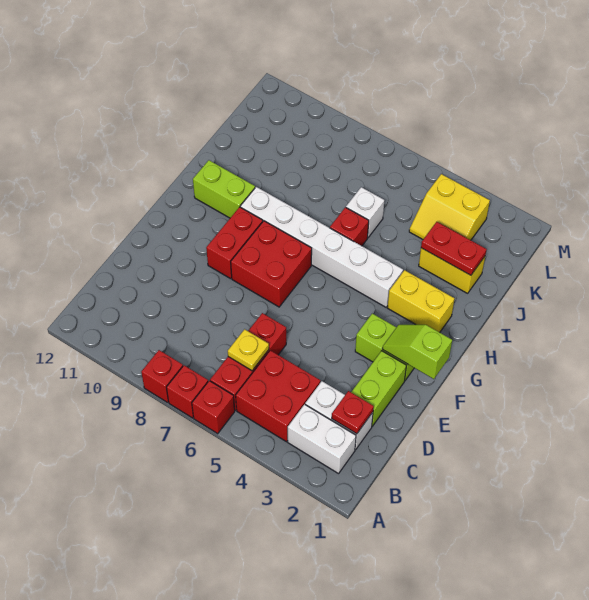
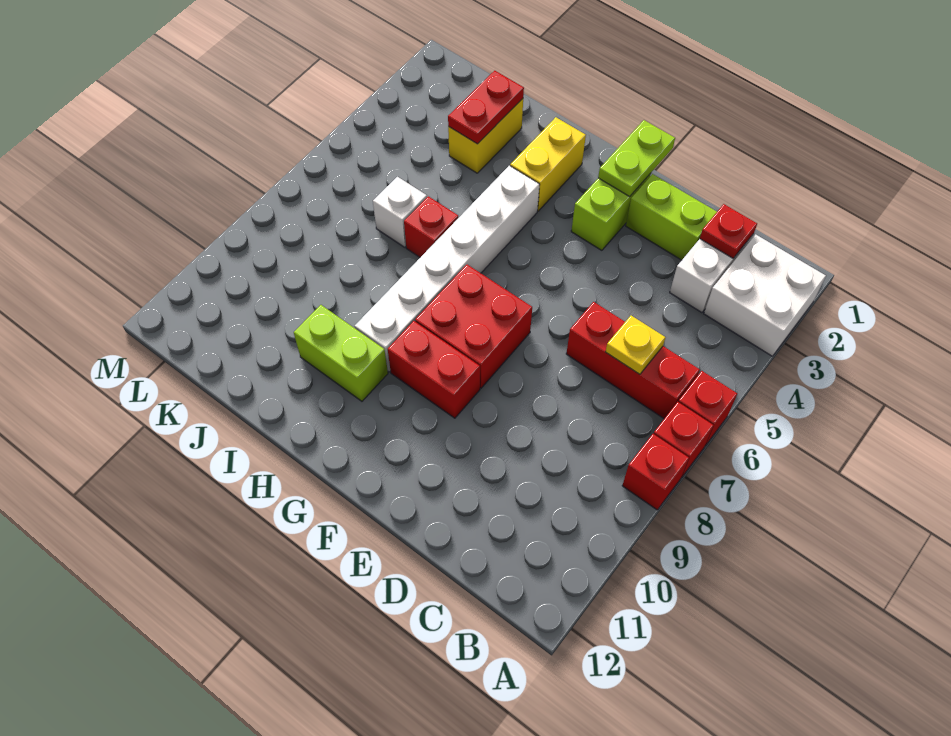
white brick B2:B3 level 1 -> white brick A2:B3 level 1
red brick B4:C5 level 1 -> none
lime slope F1:F2 level 2 top 1 -> lime plate F1:F2 level 2
lime brick H10:H11 level 1 -> lime brick H10:I10 level 1
yellow slope K3:L4 level 1 top L -> none

